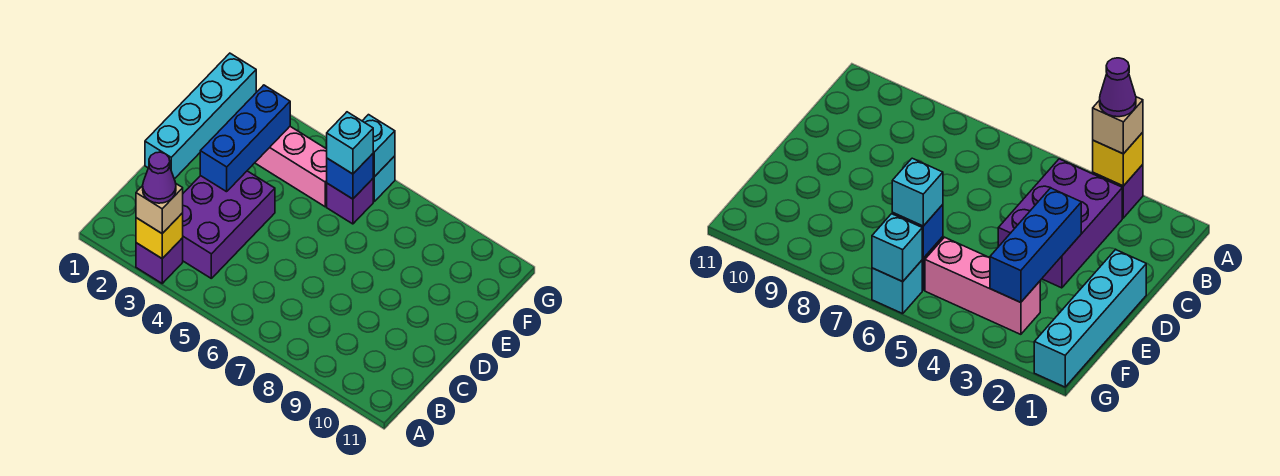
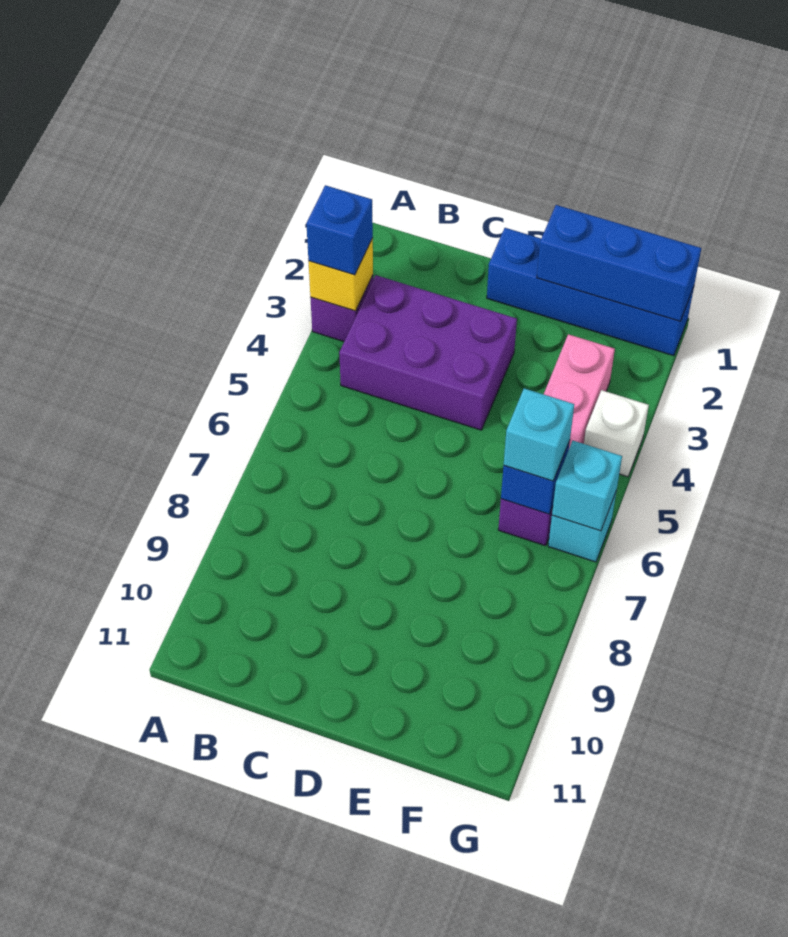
tan brick A3 level 3 -> blue brick A3 level 3
purple cone A3 level 4 -> none
cyan brick D1:G1 level 1 -> blue brick D1:G1 level 1
blue brick D3:F3 level 2 -> blue brick E1:G1 level 2
none -> white brick G4 level 1

